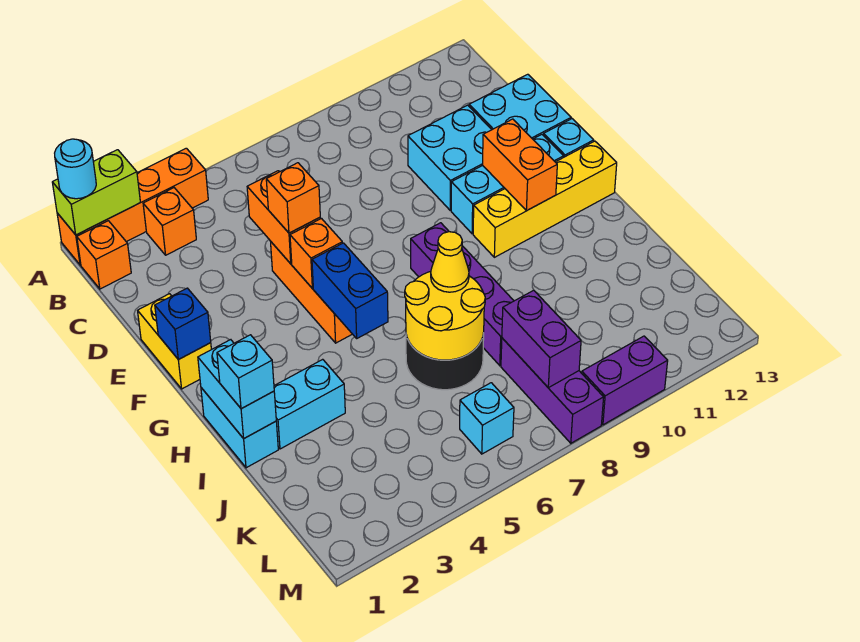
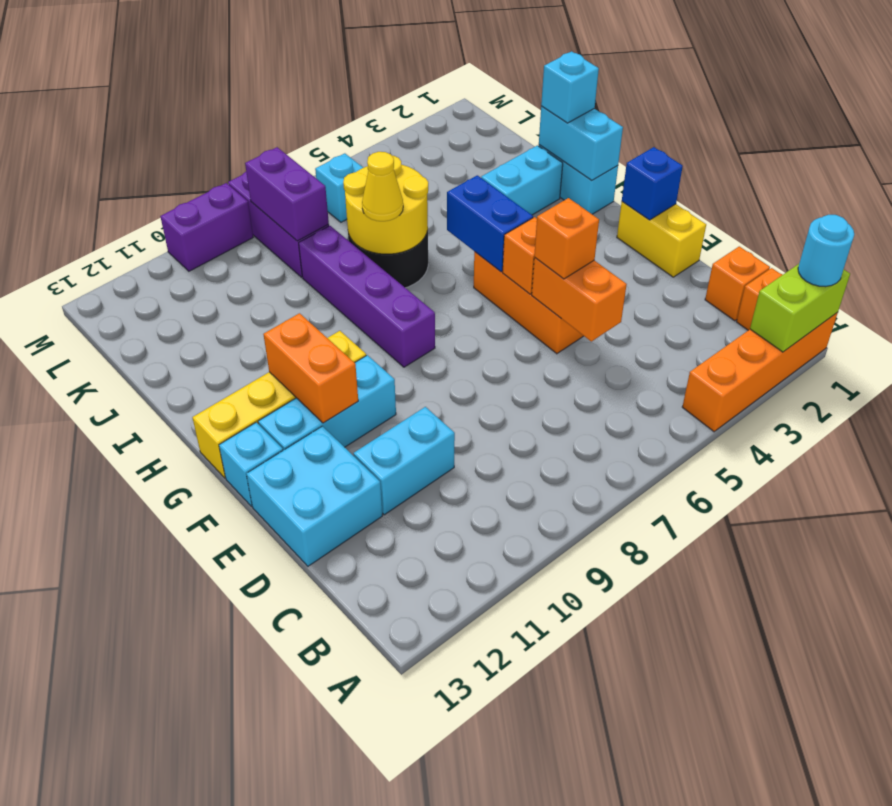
orange brick B3 level 1 -> orange brick C1 level 1
cyan brick D10:E11 level 1 -> cyan brick D10:D11 level 1

